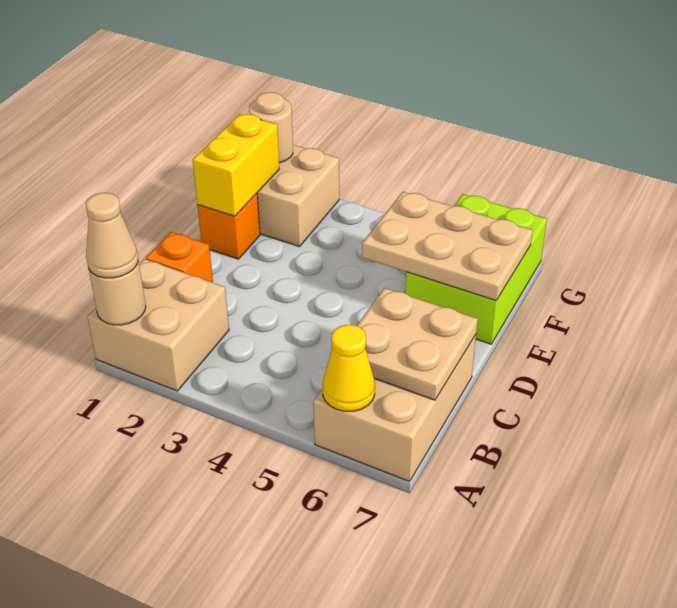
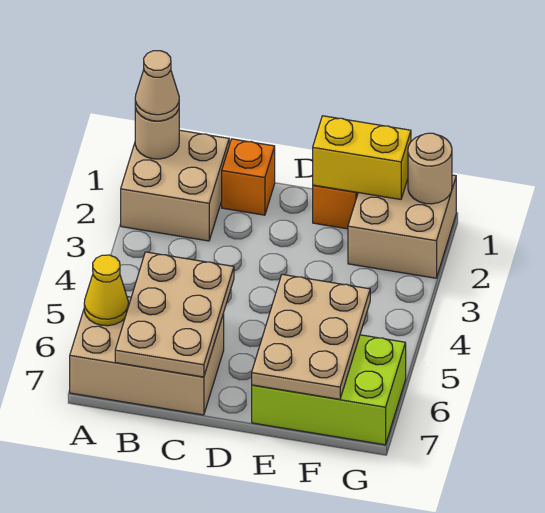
tan plate B6:C7 level 2 -> tan plate B5:C7 level 2

